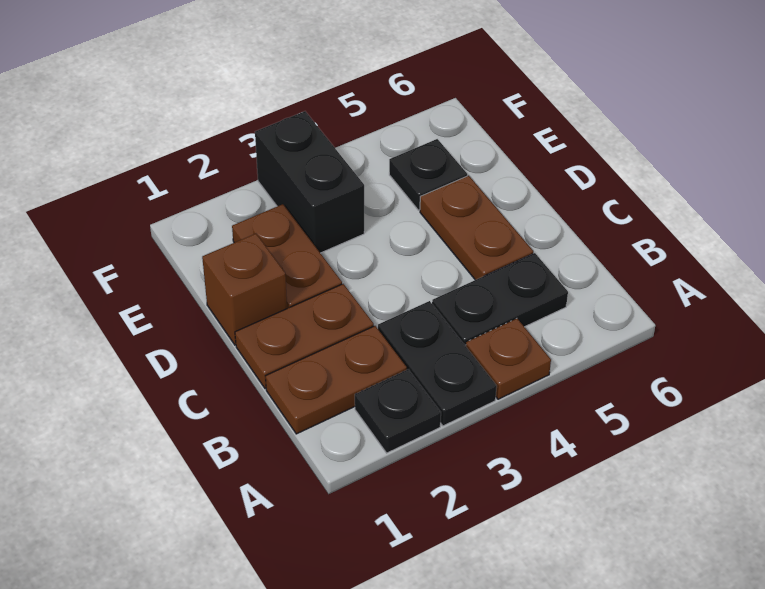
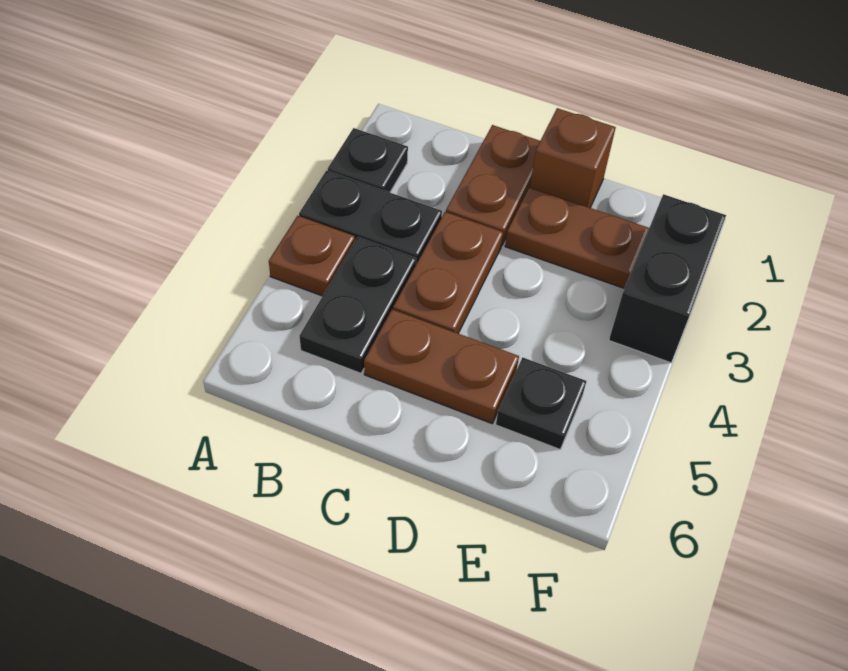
brown plate B1:B2 level 1 -> brown plate C3:C4 level 1
black brick E3:F3 level 1 -> black brick F2:F3 level 1

